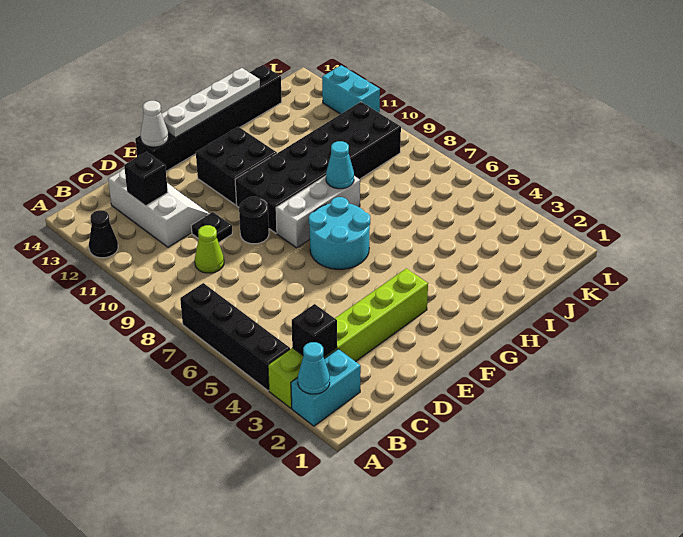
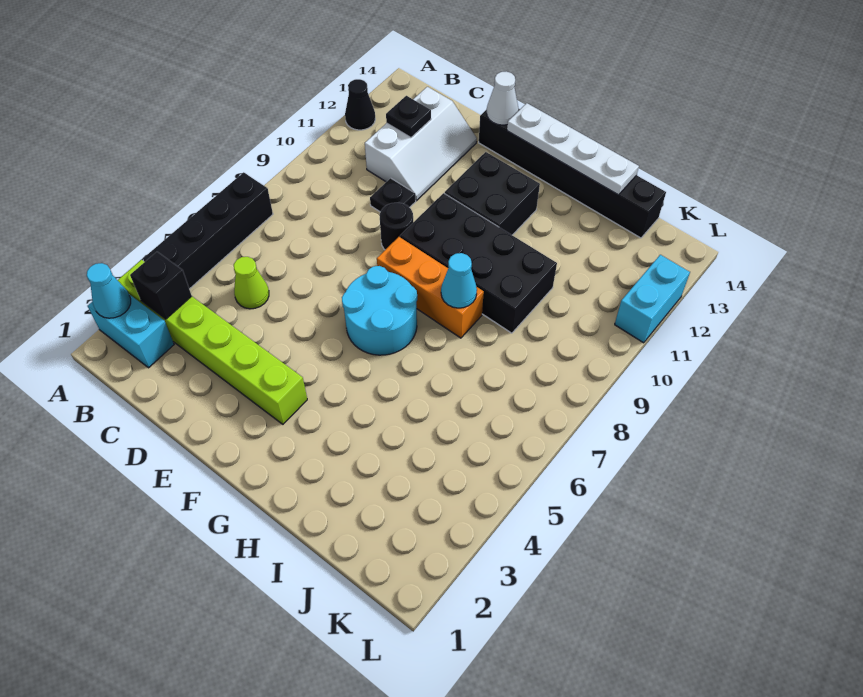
lime cone C9 level 1 -> lime cone C5 level 1
black brick C12 level 2 -> black plate C12 level 2
white brick F8:H8 level 1 -> orange brick F8:H8 level 1
black brick F9:K10 level 1 -> black brick F9:I10 level 1

